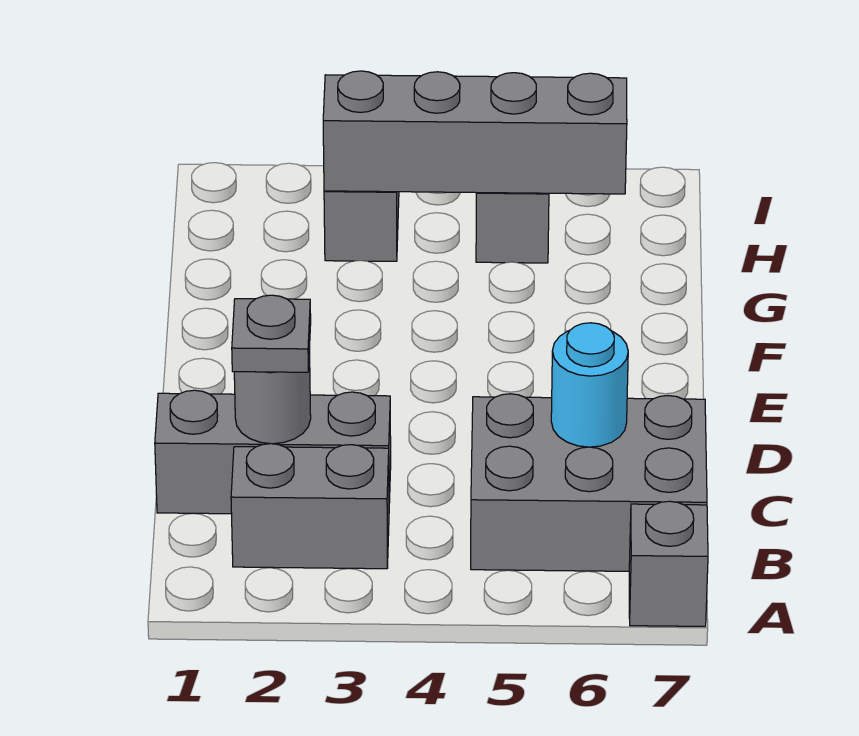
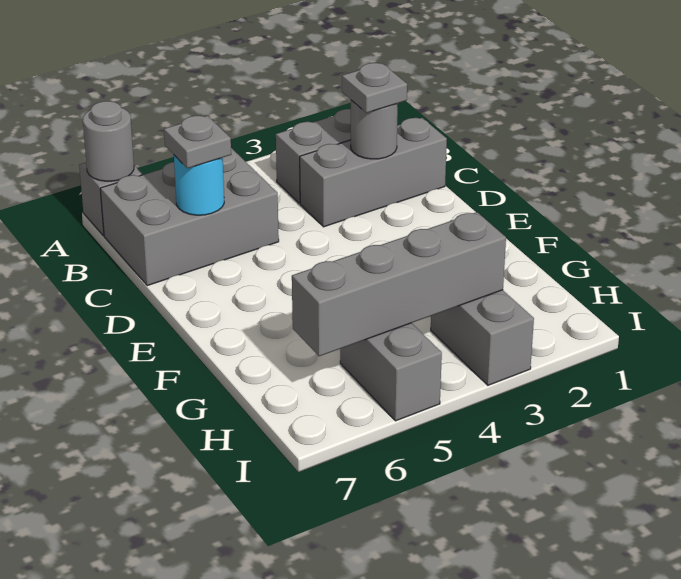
none -> grey round brick A7 level 2
none -> grey plate C6 level 3

